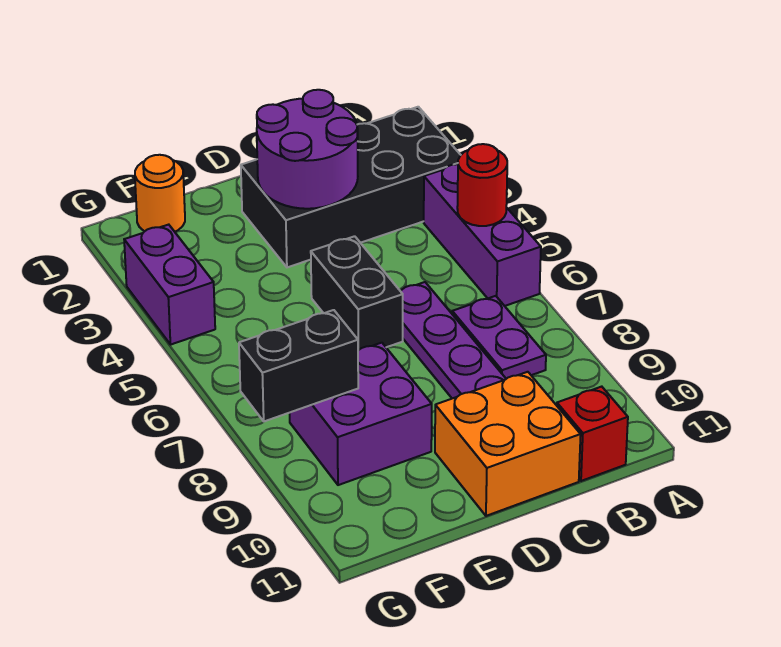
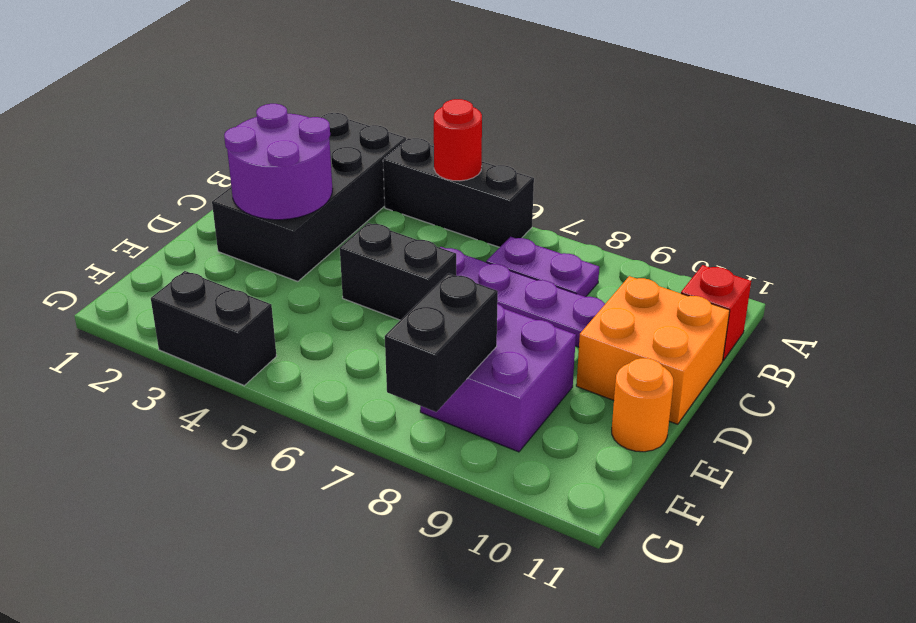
purple brick A4:A6 level 1 -> black brick A4:A6 level 1
orange round brick F1 level 1 -> orange round brick E11 level 1
purple brick G3:G4 level 1 -> black brick G3:G4 level 1

